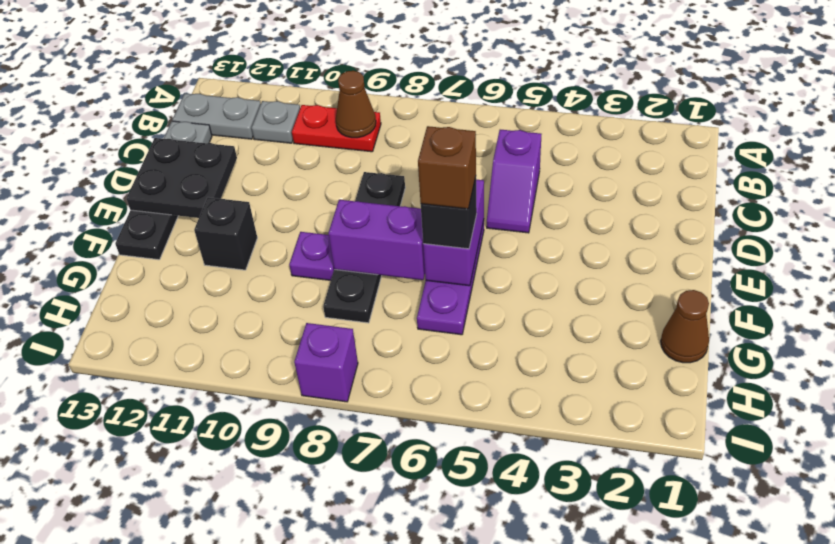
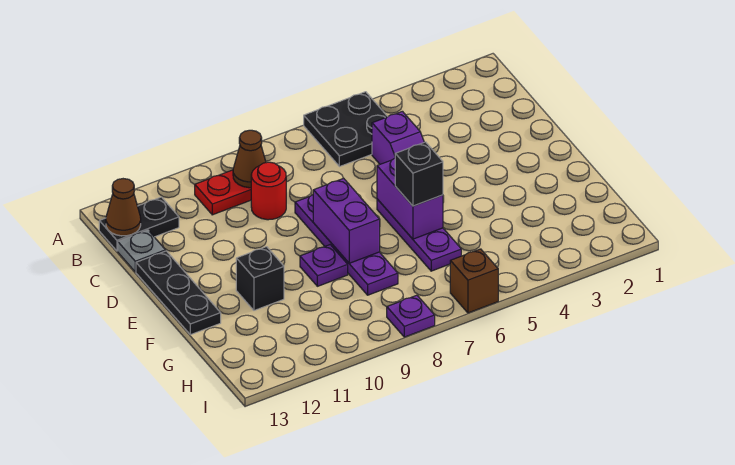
grey plate B11 level 1 -> none
grey plate B12:B13 level 1 -> black plate B12:B13 level 1
none -> red round brick C9 level 1
black plate D8:G8 level 1 -> purple plate D8:G8 level 1
black plate D12:E13 level 2 -> black plate A5:B6 level 1
brown brick F6 level 4 -> brown brick I6 level 1
purple brick F7:F8 level 2 -> purple brick E8:F8 level 2
brown cone G1 level 1 -> brown cone B13 level 2
purple brick I8 level 1 -> purple plate I8 level 1

